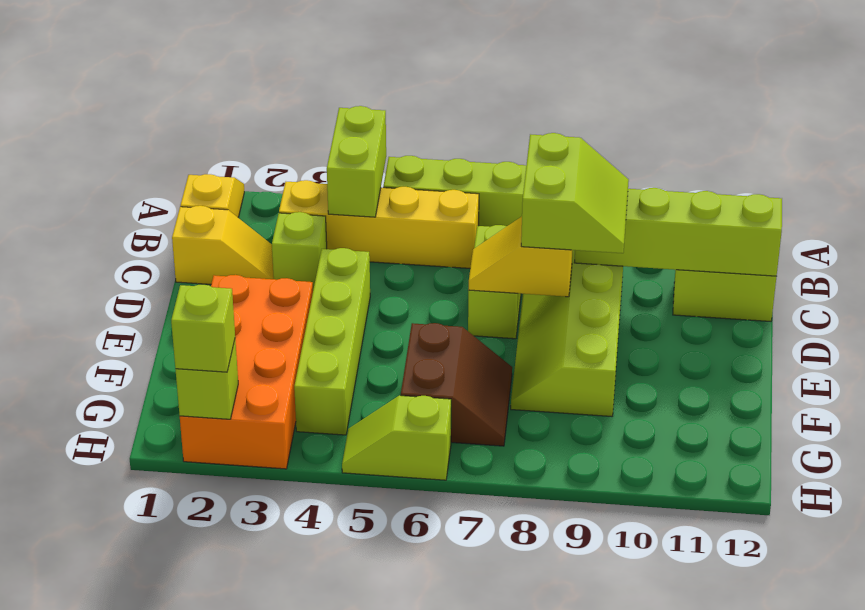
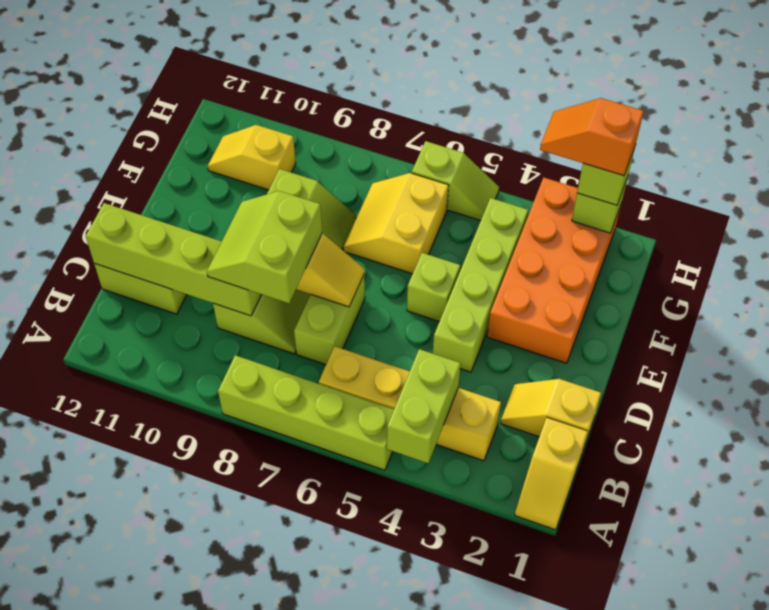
lime brick C3 level 1 -> lime brick E5 level 1
brown slope F6:G7 level 1 top 6 -> yellow slope F6:G7 level 1 top 6
none -> yellow slope G10:G11 level 1 top 10
none -> orange slope H2:H3 level 4 top 2

